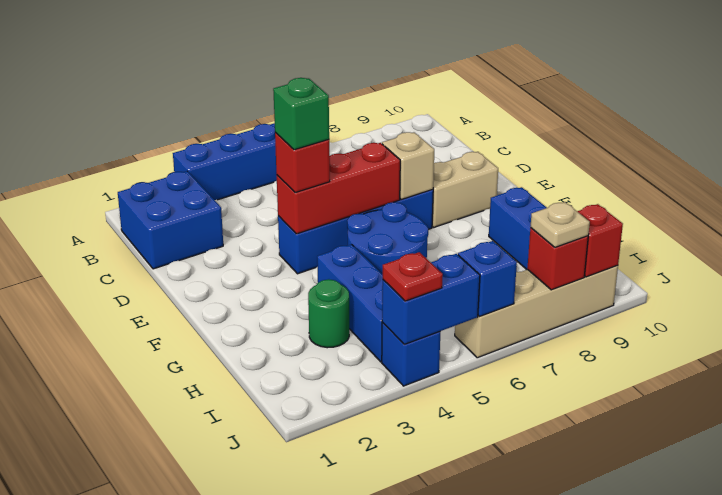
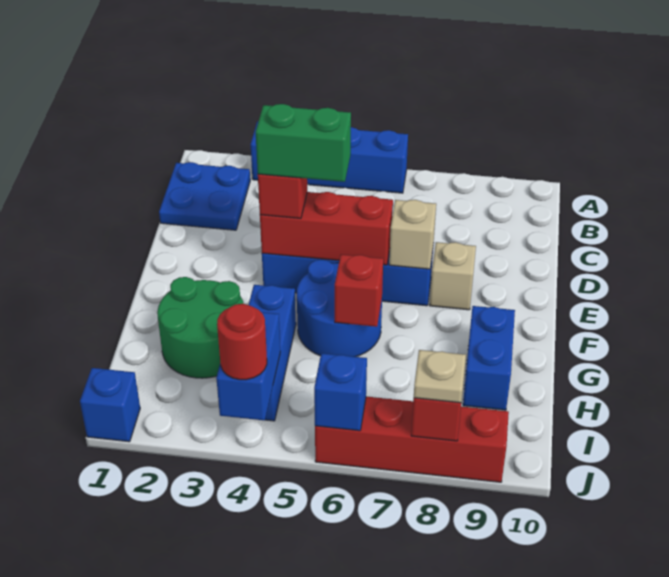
blue brick B1:C2 level 1 -> blue plate B1:C2 level 1
green brick E4 level 4 -> green brick E4:E5 level 4
tan brick E8:E9 level 1 -> tan brick E8 level 1
green round brick H3 level 1 -> green round brick G2:H3 level 1
blue brick J4 level 1 -> blue brick J1 level 1
blue brick J4:J5 level 2 -> blue brick I4:J4 level 2
red plate J4 level 3 -> red round brick J4 level 3
tan brick J6:J9 level 1 -> red brick J6:J9 level 1
red brick J9 level 2 -> red brick G6 level 2

